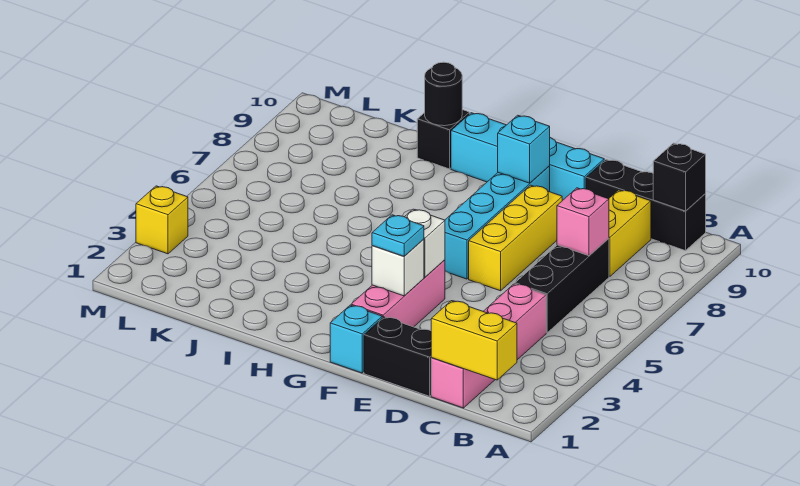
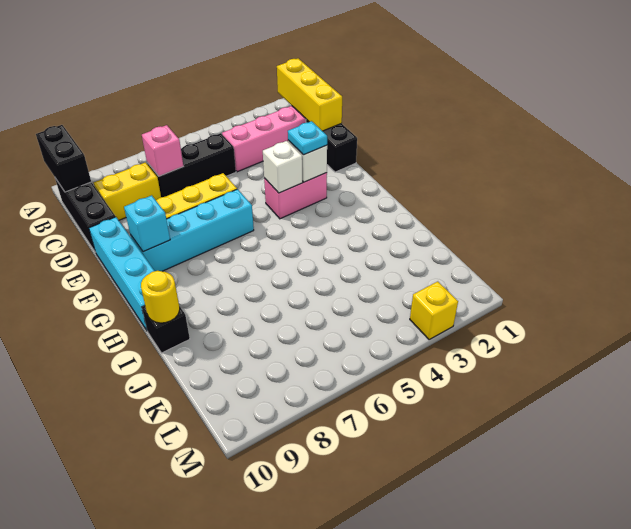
yellow brick B1:C1 level 2 -> yellow brick B1:D1 level 2
black brick B10 level 2 -> black brick A10:B10 level 2
cyan brick F1 level 1 -> none
pink brick F2:F4 level 1 -> pink brick F3:F4 level 1
black round brick I10 level 2 -> yellow round brick I10 level 2

